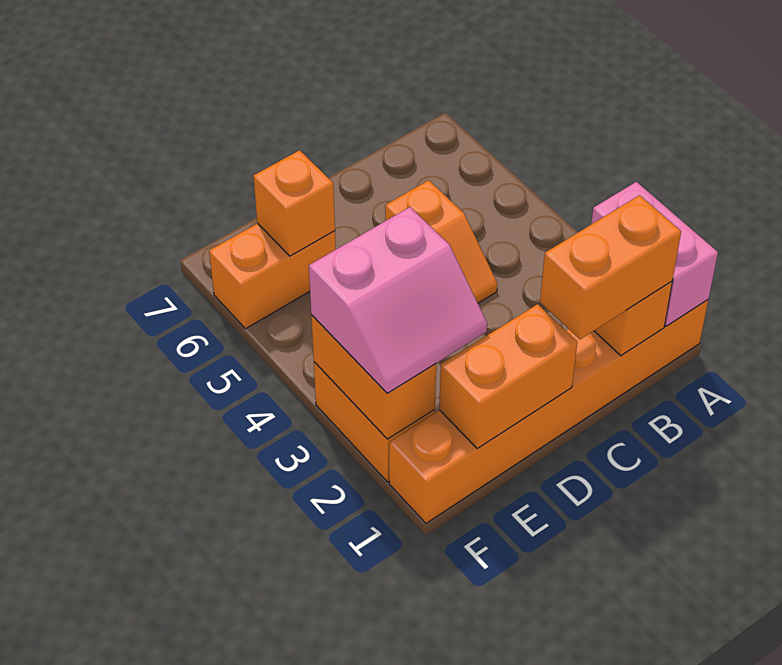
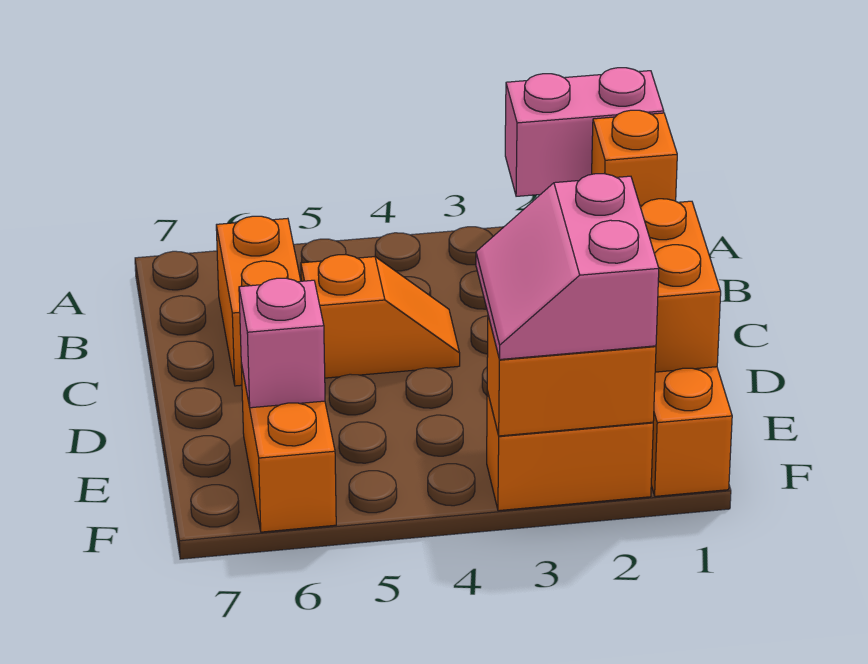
orange brick B1:C1 level 3 -> orange brick B6:C6 level 1
pink slope E2:F3 level 3 top 3 -> pink slope E2:F3 level 3 top 2
orange brick E6 level 2 -> pink brick E6 level 2

